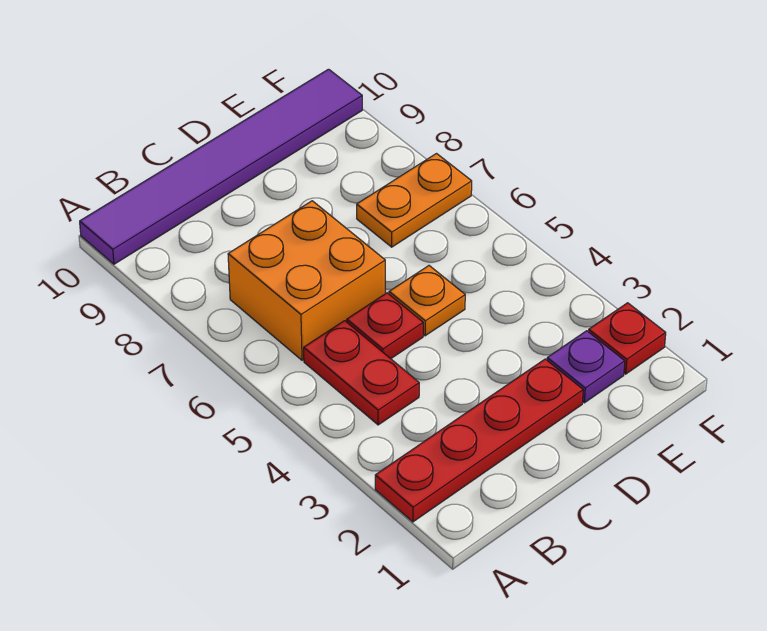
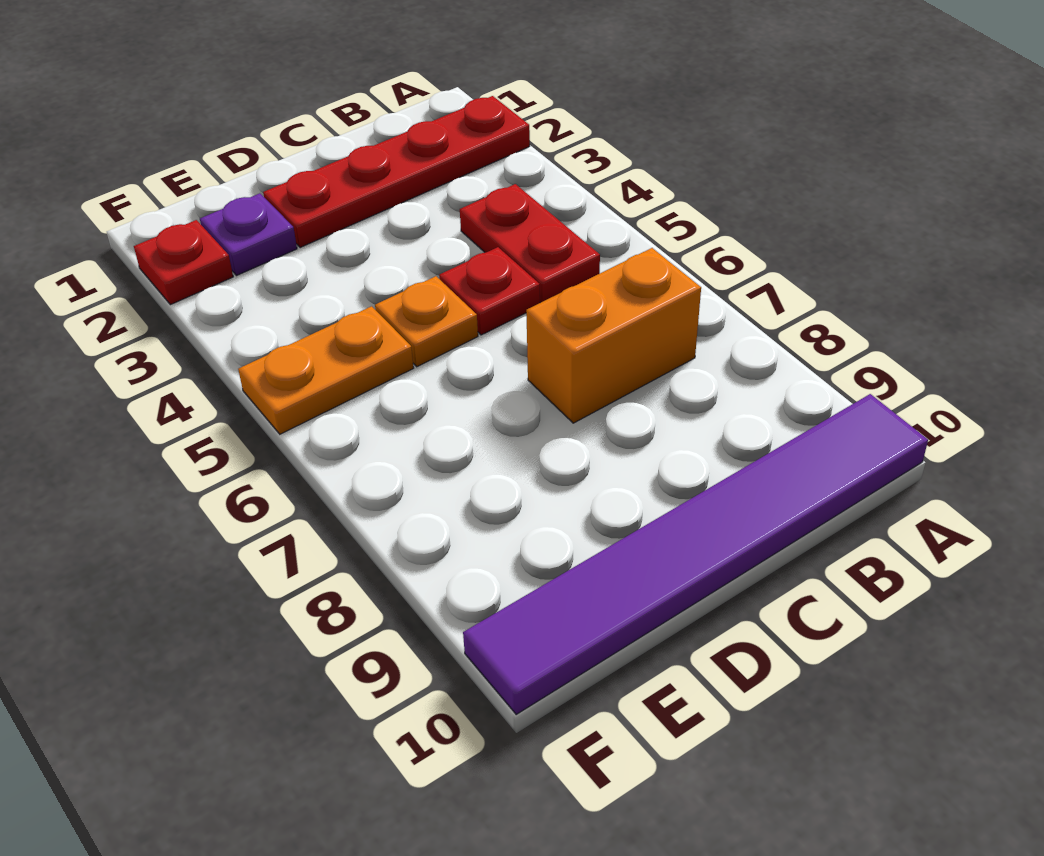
orange brick B6:C7 level 1 -> orange brick B7:C7 level 1
orange plate E7:F7 level 1 -> orange plate E5:F5 level 1

